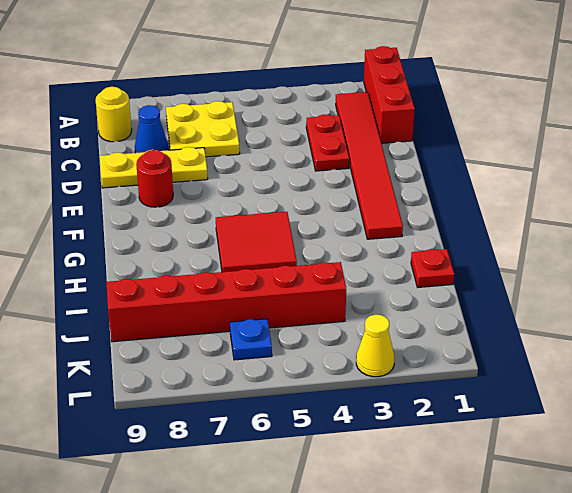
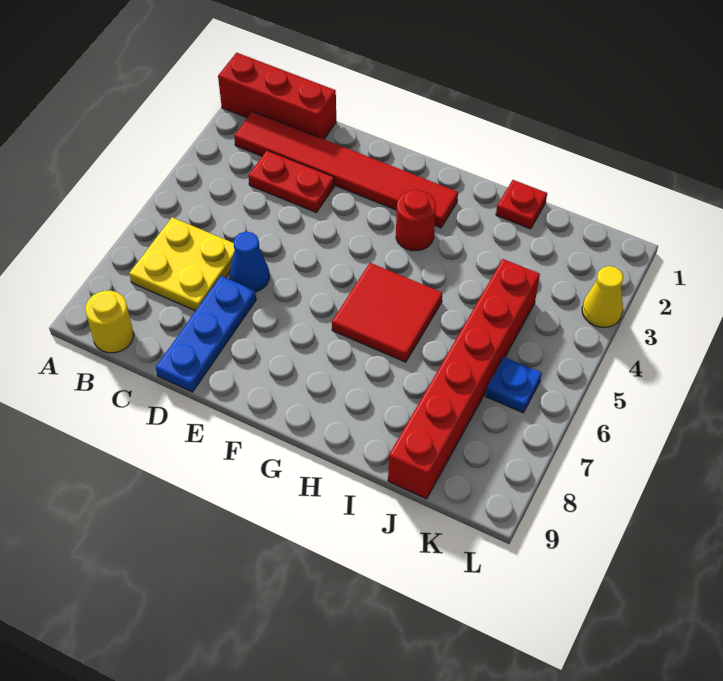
blue cone C8 level 1 -> blue cone D6 level 1
yellow plate D7:D9 level 1 -> blue plate D7:D9 level 1
red round brick E8 level 1 -> red round brick G3 level 1

